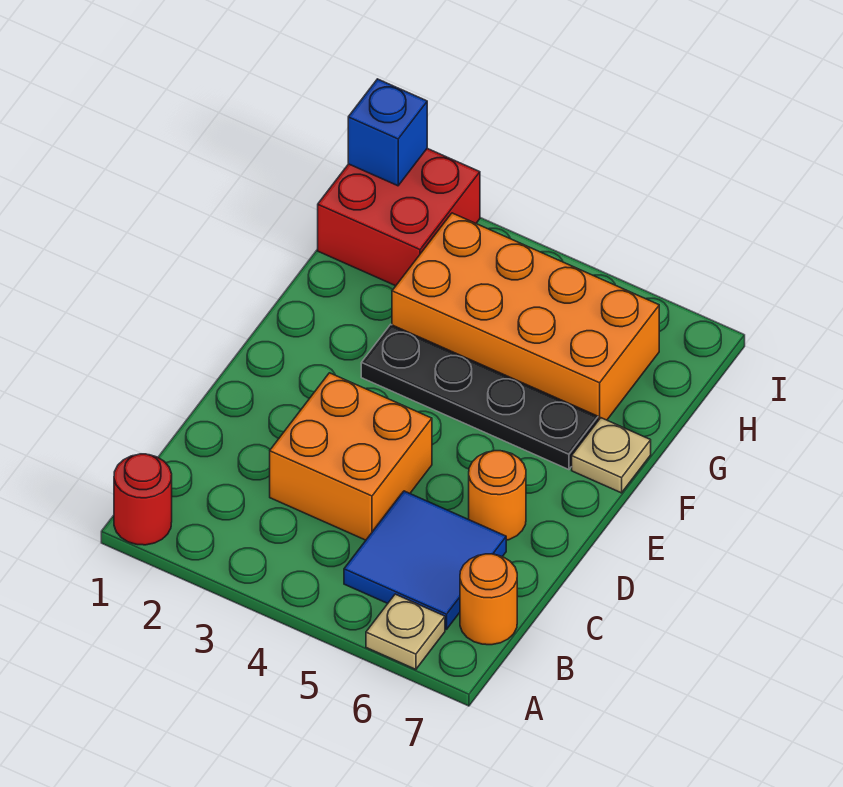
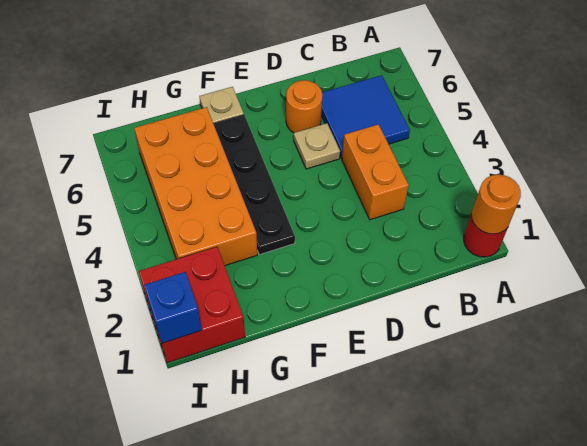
tan plate A6 level 1 -> tan plate D5 level 1
orange round brick B7 level 1 -> orange round brick A1 level 2
orange brick C3:D4 level 1 -> orange brick C3:C4 level 1

